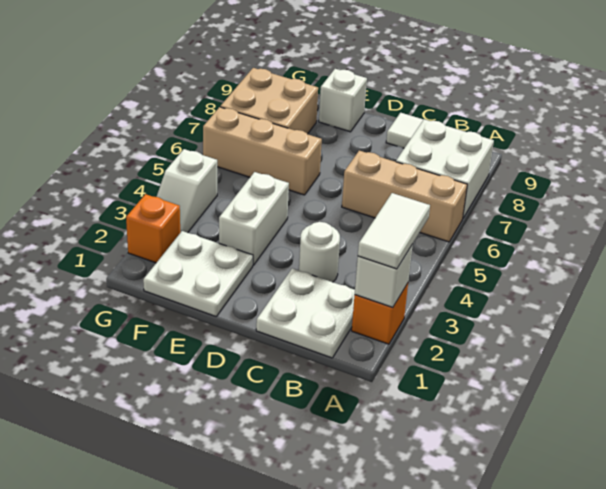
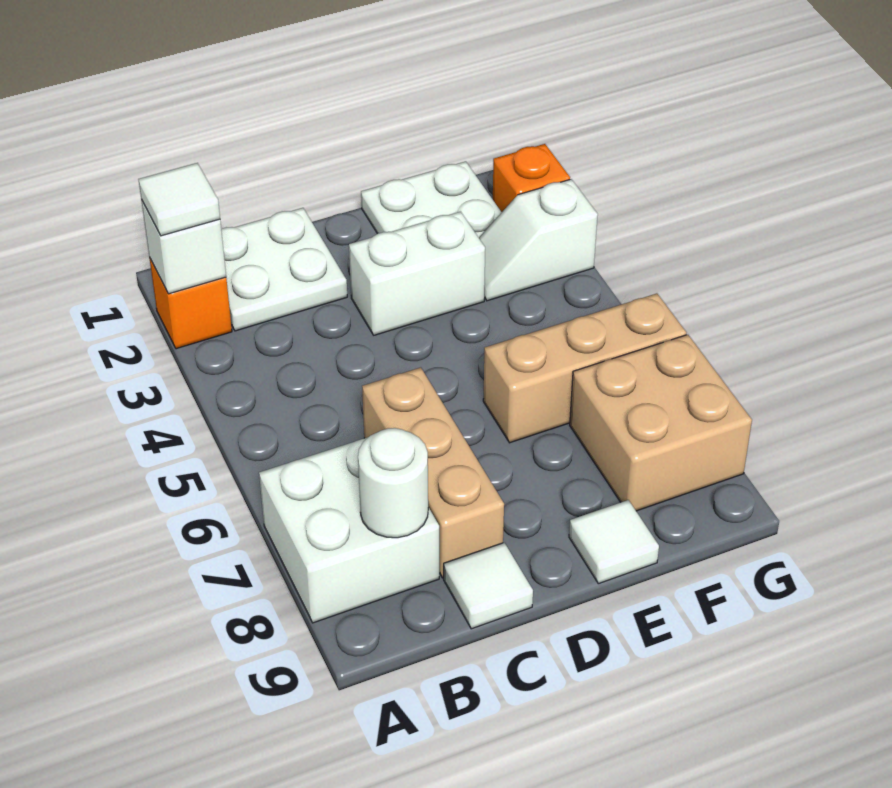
white tile A2:A3 level 3 -> white tile A2 level 3
tan brick A6:C6 level 1 -> tan brick C6:C8 level 1
white round brick C3 level 1 -> white round brick B8 level 2
white brick E3:E4 level 1 -> white brick D3:E3 level 1
white brick E9 level 1 -> white tile E9 level 1
white slope G3:G4 level 1 top 4 -> white slope F3:G3 level 1 top G

